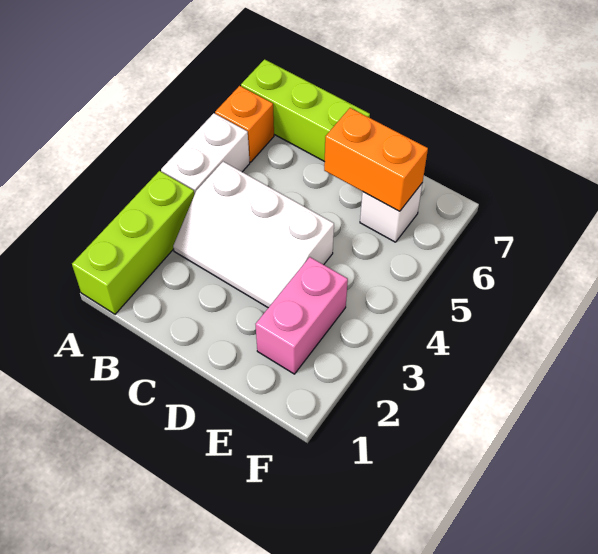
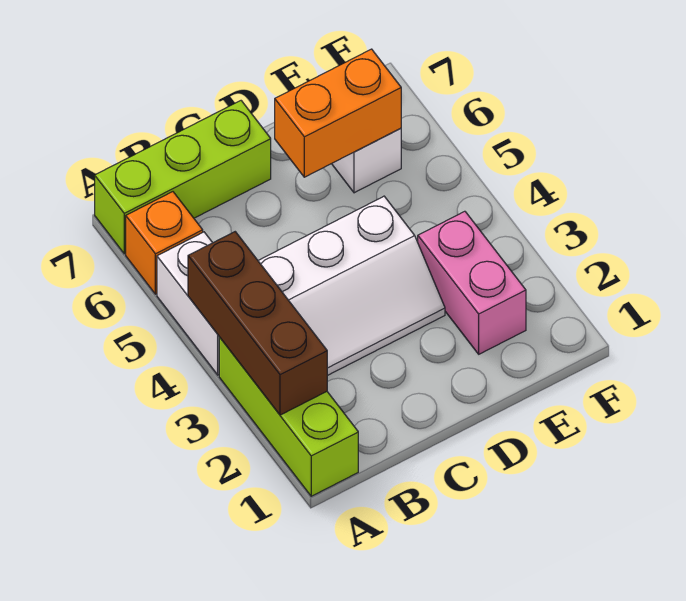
none -> brown brick A2:A4 level 2

